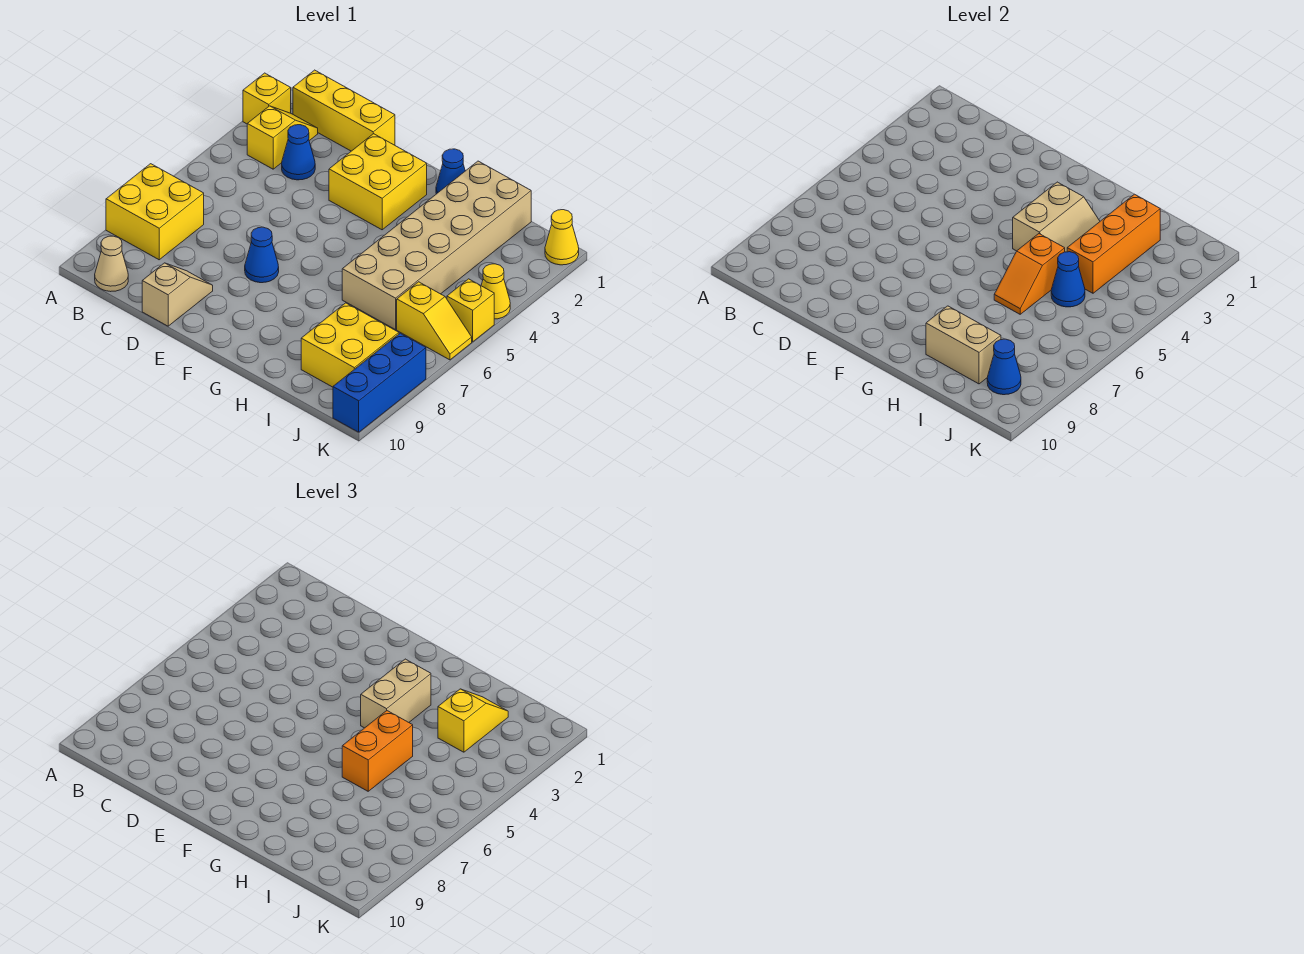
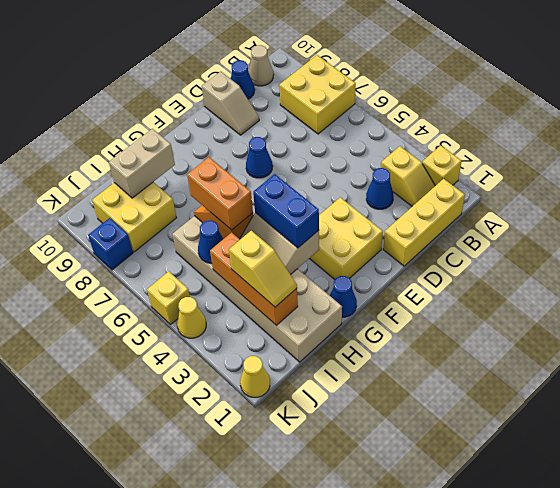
tan brick G3:G4 level 3 -> blue brick G3:G4 level 3
yellow slope J6:K6 level 1 top J -> none
blue cone J9 level 2 -> blue cone C10 level 1
blue brick K8:K10 level 1 -> blue brick K8 level 1

